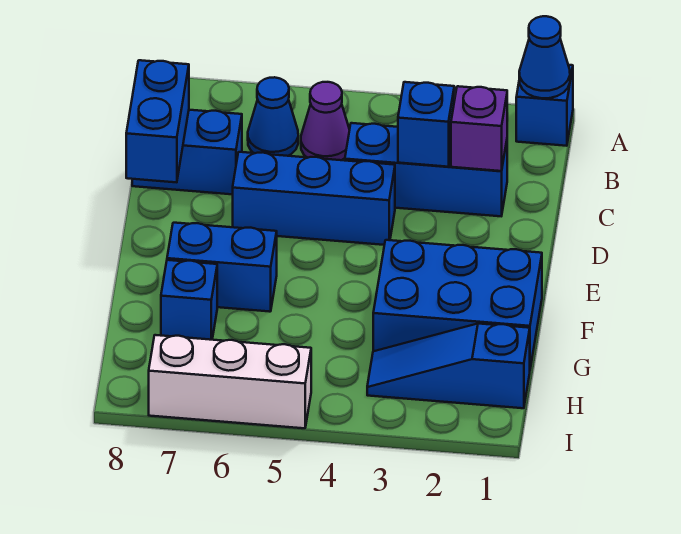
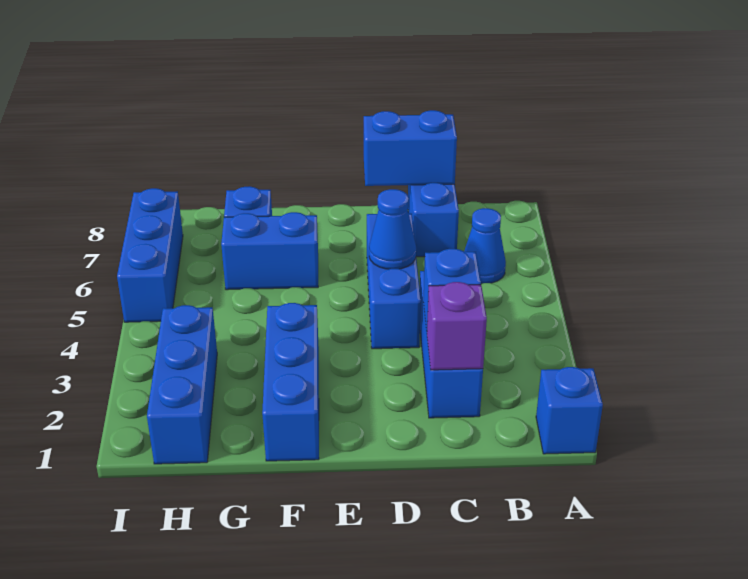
blue cone A1 level 2 -> blue cone D5 level 2
purple cone B5 level 1 -> none
blue brick F1:G3 level 1 -> blue brick F1:F3 level 1
blue brick F6:F7 level 1 -> blue brick F6:G6 level 1
blue slope H1:H3 level 1 top 1 -> blue brick H1:H3 level 1
white brick I5:I7 level 1 -> blue brick I5:I7 level 1

